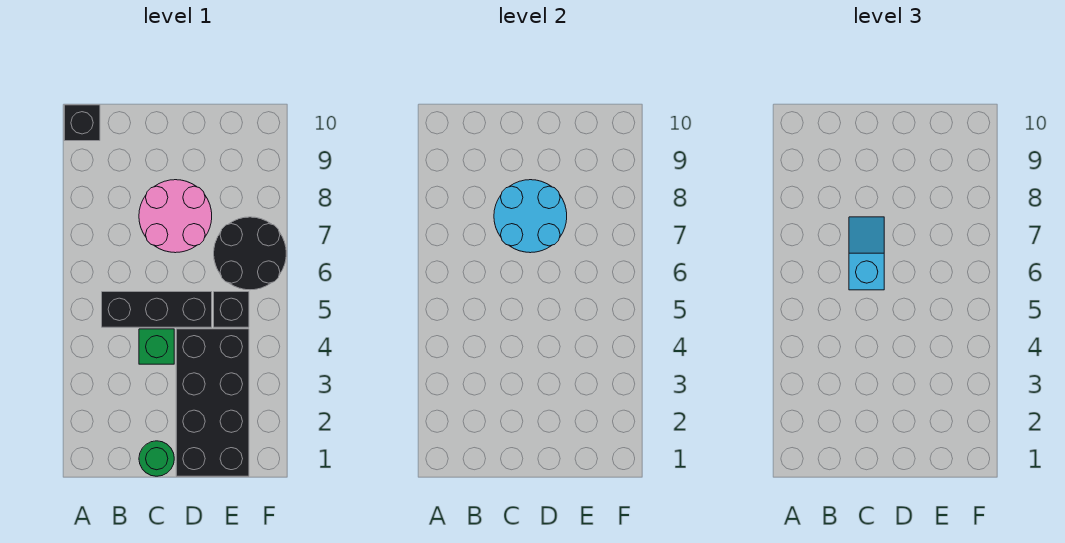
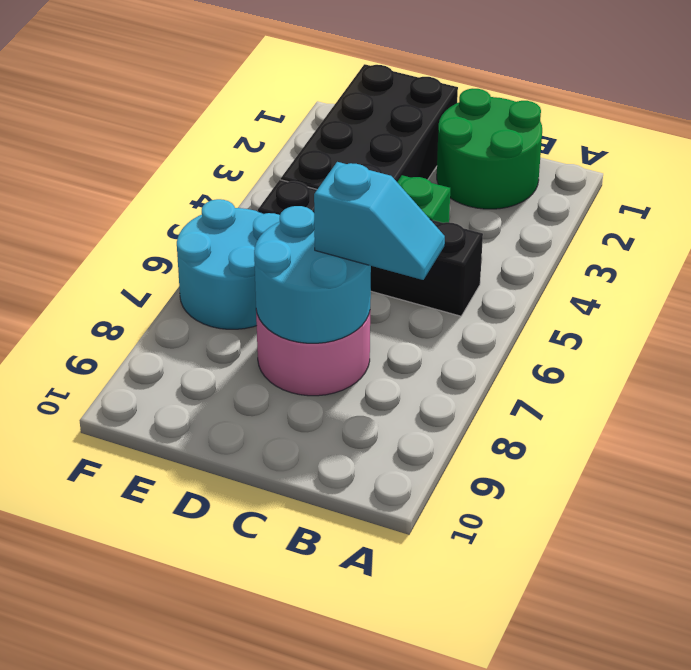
black brick A10 level 1 -> none
green round brick C1 level 1 -> green round brick B1:C2 level 1
cyan slope C6:C7 level 3 top 6 -> cyan slope B7:C7 level 3 top C
black round brick E6:F7 level 1 -> cyan round brick E6:F7 level 1

